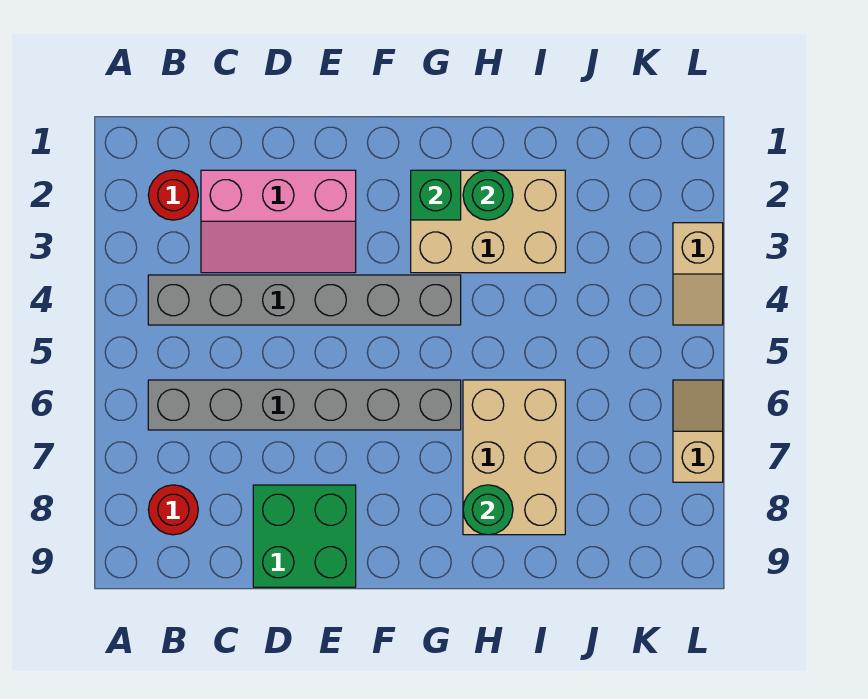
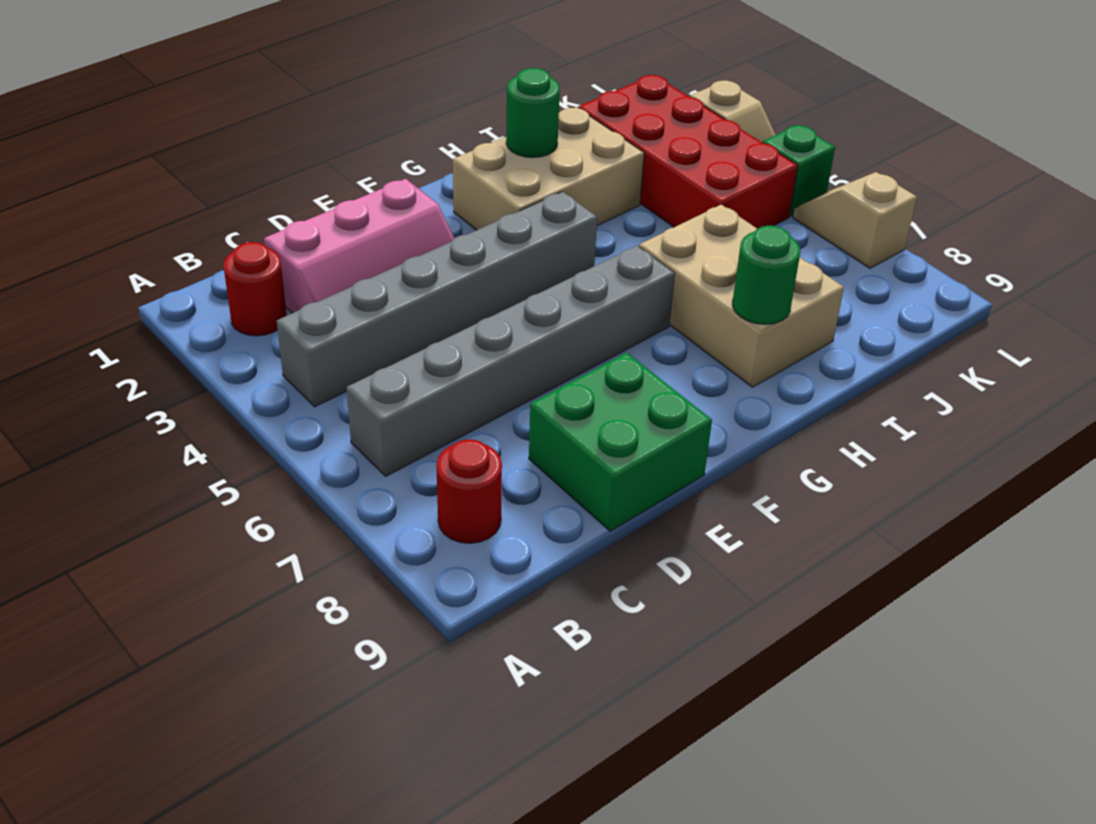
green brick G2 level 2 -> green brick L5 level 1
none -> red brick J2:K5 level 1

